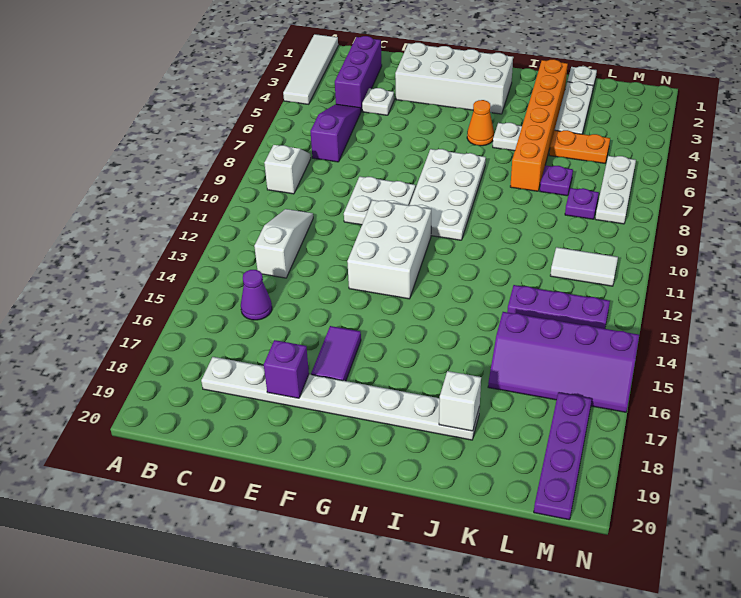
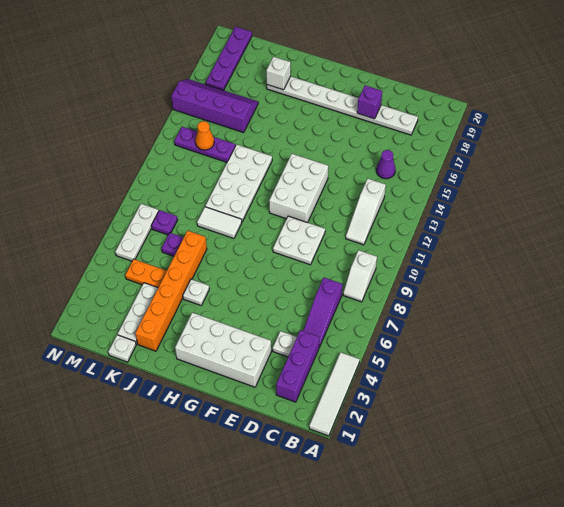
purple tile F16:F17 level 1 -> none
white plate G7:H10 level 1 -> white plate I10:J13 level 1
orange cone H5 level 1 -> orange cone L13 level 2
white tile L11:M11 level 1 -> white tile I9:J9 level 1

